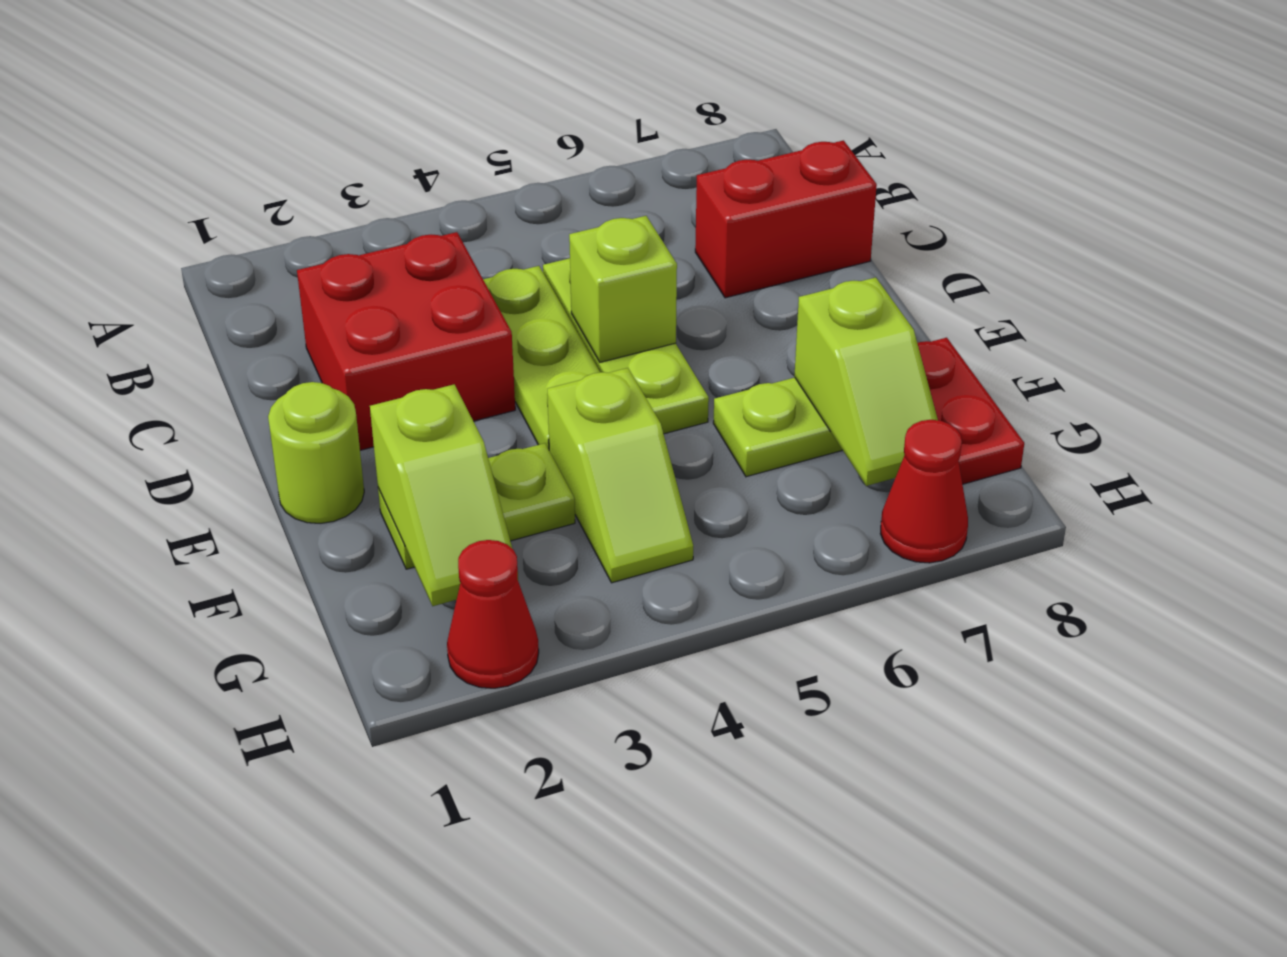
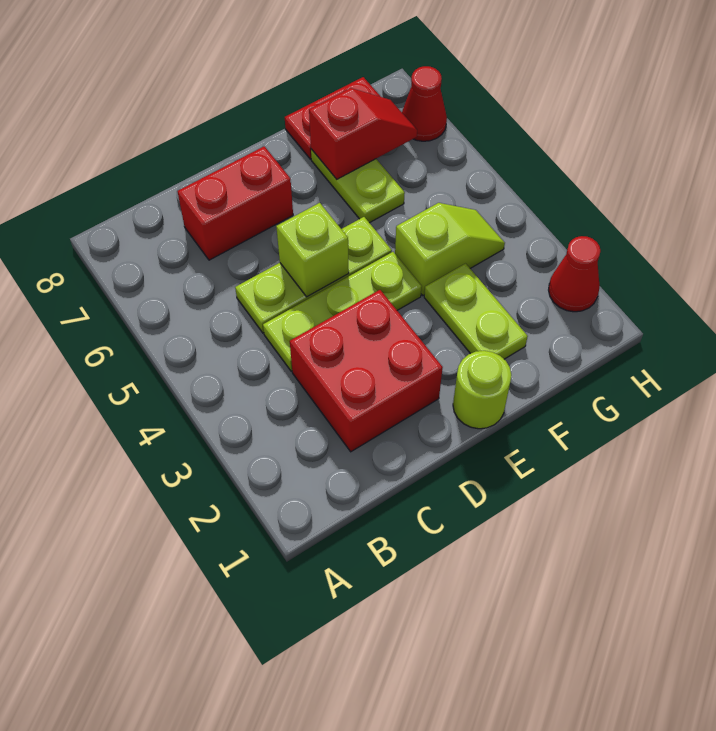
red brick C7:C8 level 1 -> red brick C7:D7 level 1
lime slope F2:G2 level 2 top F -> none
lime slope F7:G7 level 2 top F -> red slope F7:G7 level 2 top F

